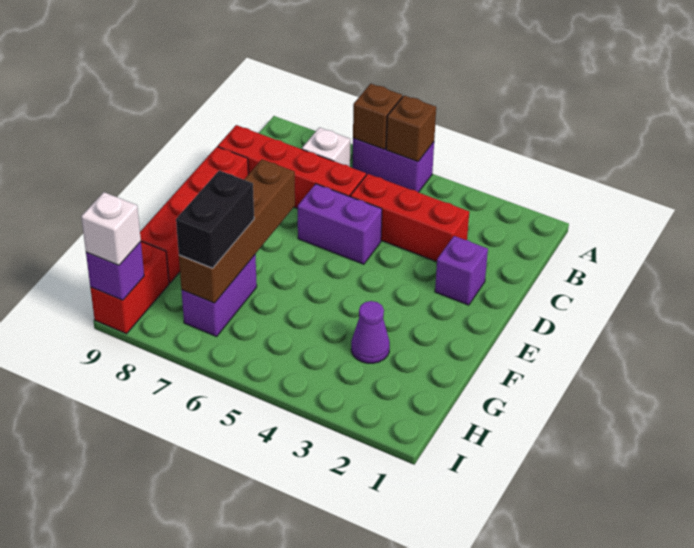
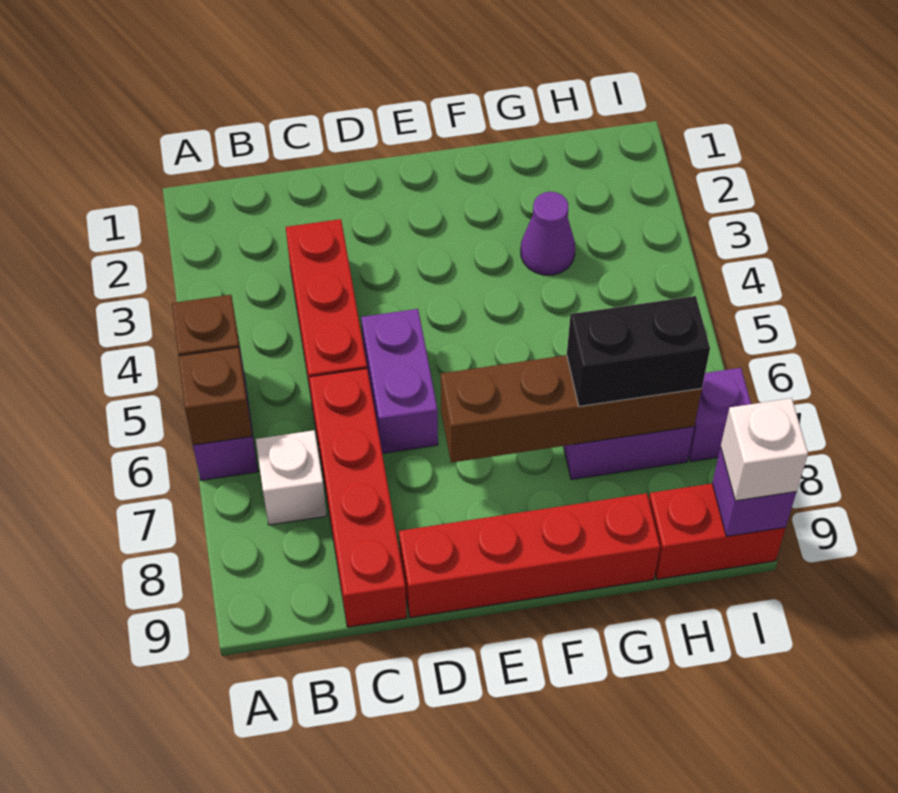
purple brick D2 level 1 -> purple brick I7 level 1

